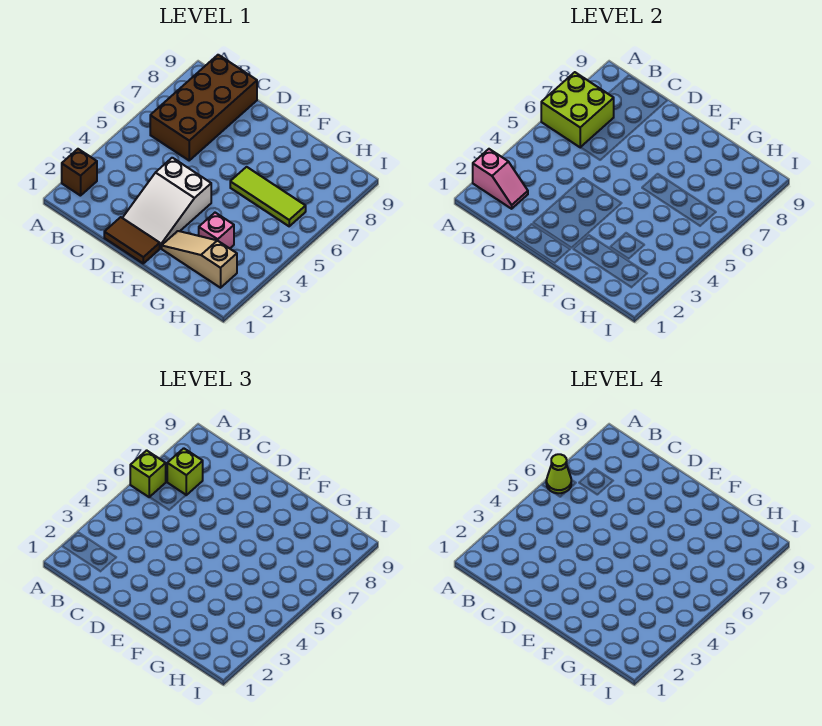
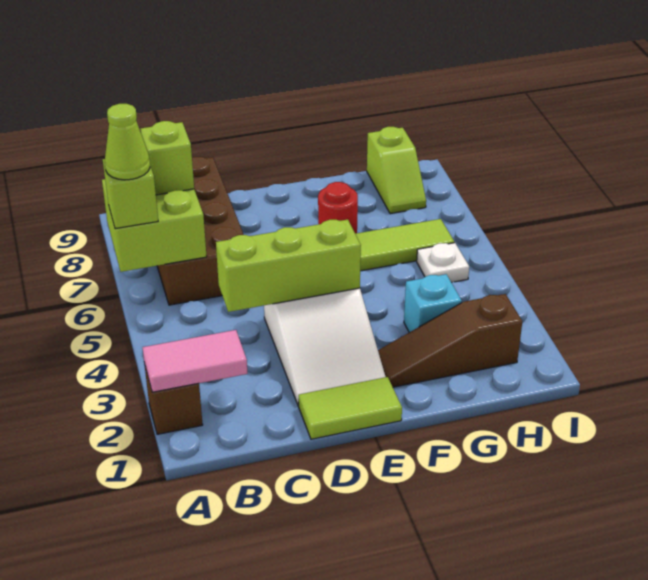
pink slope A2:B2 level 2 top A -> pink tile A2:B2 level 2
none -> lime brick C4:E4 level 2
brown tile D1:E1 level 1 -> lime tile D1:E1 level 1
tan slope F2:H2 level 1 top H -> brown slope F2:H2 level 1 top H
none -> red round brick F7 level 1
pink brick G3 level 1 -> cyan brick G3 level 1
none -> white plate H5 level 1
none -> lime slope H8:H9 level 1 top 9

